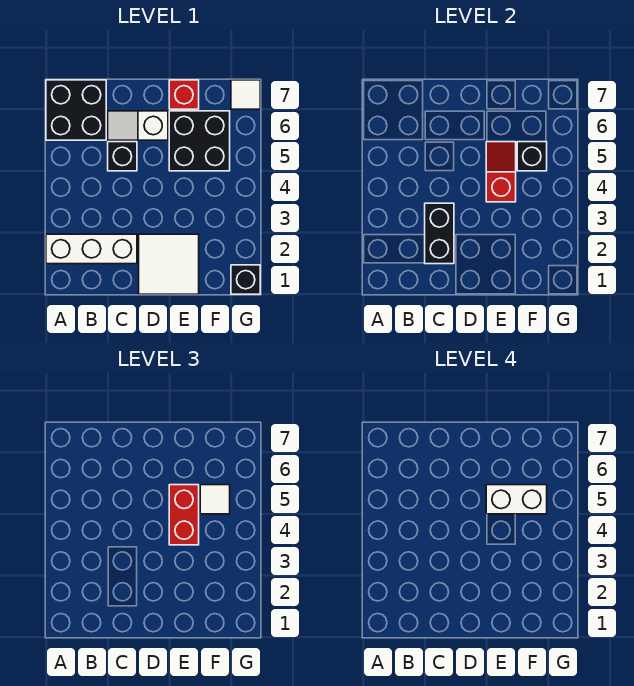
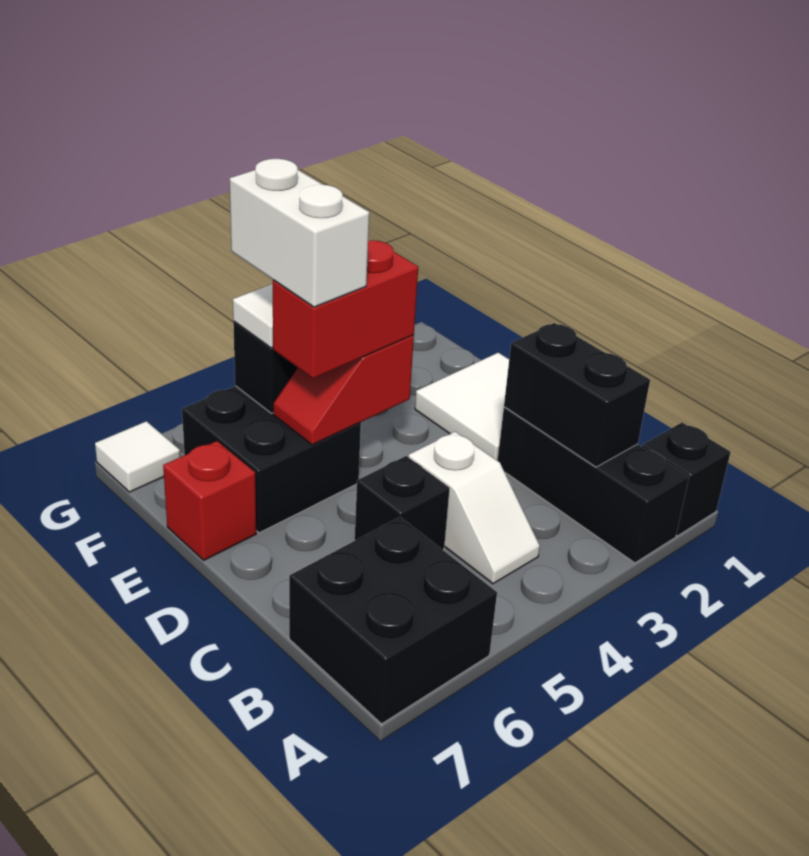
white brick A2:C2 level 1 -> black brick A2:C2 level 1
black brick C2:C3 level 2 -> black brick B2:C2 level 2
white slope C6:D6 level 1 top D -> white slope B4:C4 level 1 top C
black brick G1 level 1 -> black brick A1 level 1

